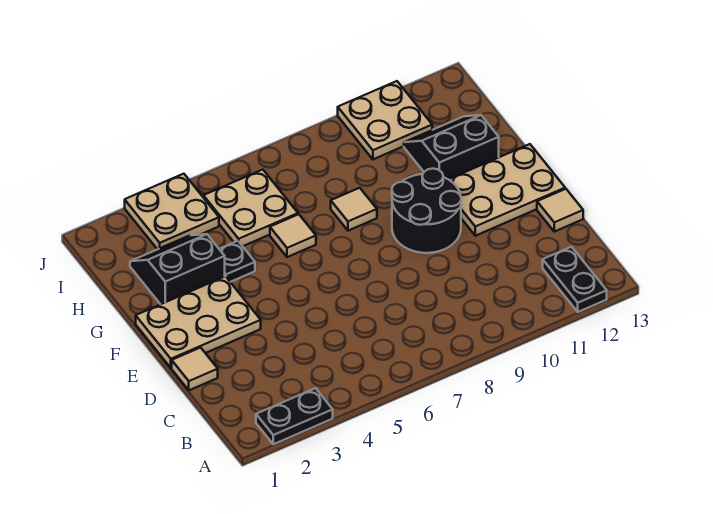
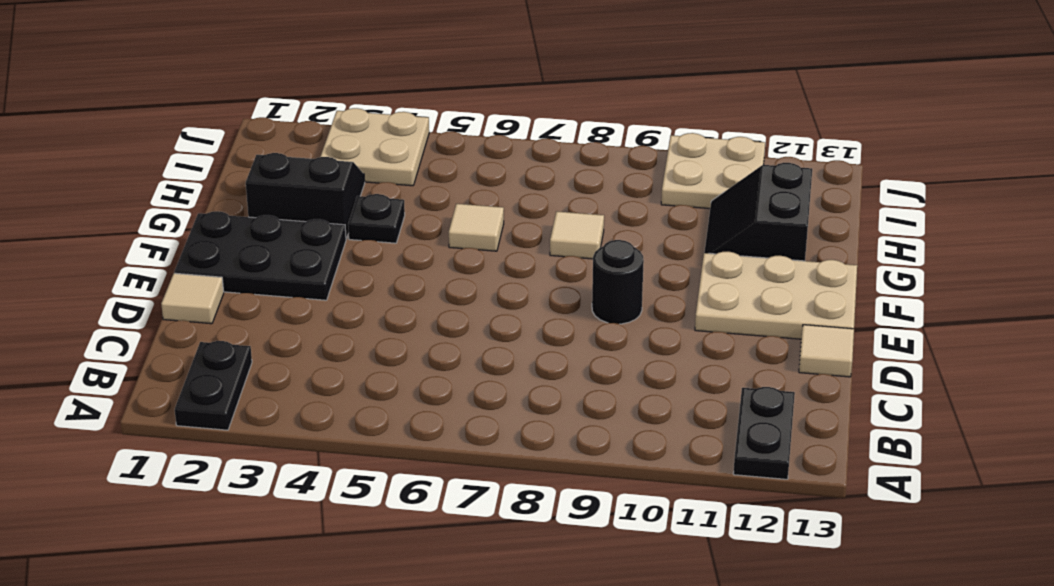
black plate A2:A3 level 1 -> black plate A2:B2 level 1
tan plate E1:F3 level 1 -> black plate E1:F3 level 1
black round brick E9:F10 level 1 -> black round brick E9 level 1
black slope G11:H12 level 1 top G -> black slope G11:H12 level 1 top 12
tan plate H5:I6 level 1 -> none

